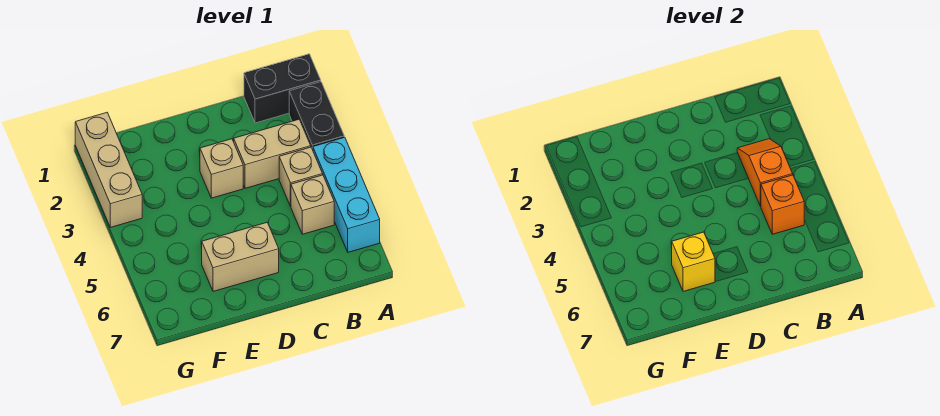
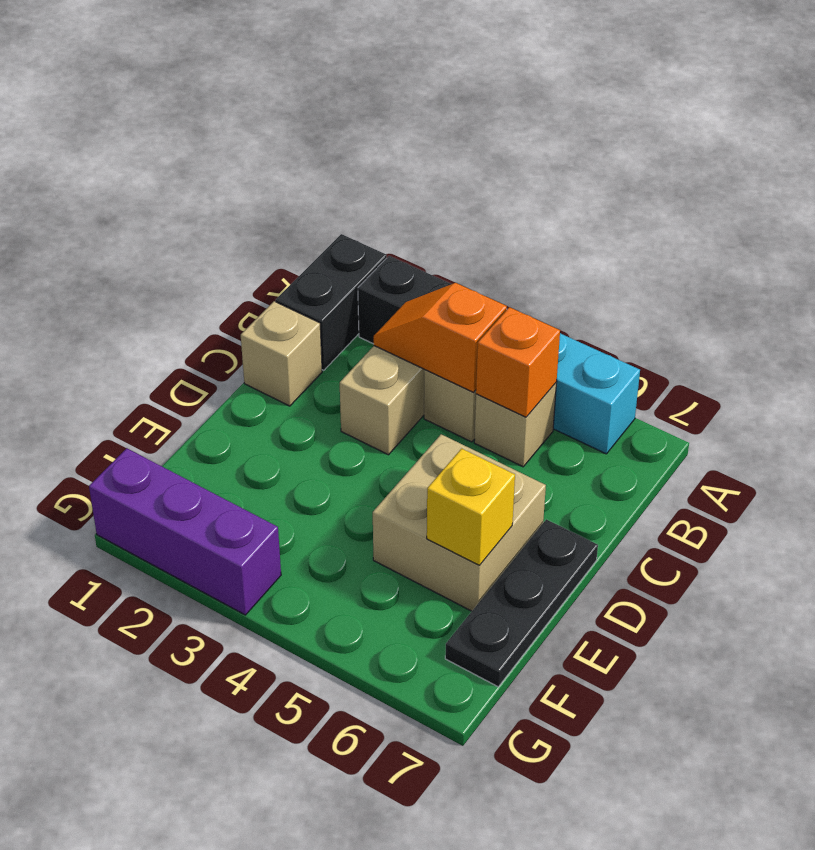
tan brick D3 level 1 -> tan brick C1 level 1
tan brick D6:E6 level 1 -> tan brick D5:E6 level 1
none -> black plate D7:F7 level 1
tan brick G1:G3 level 1 -> purple brick G1:G3 level 1

